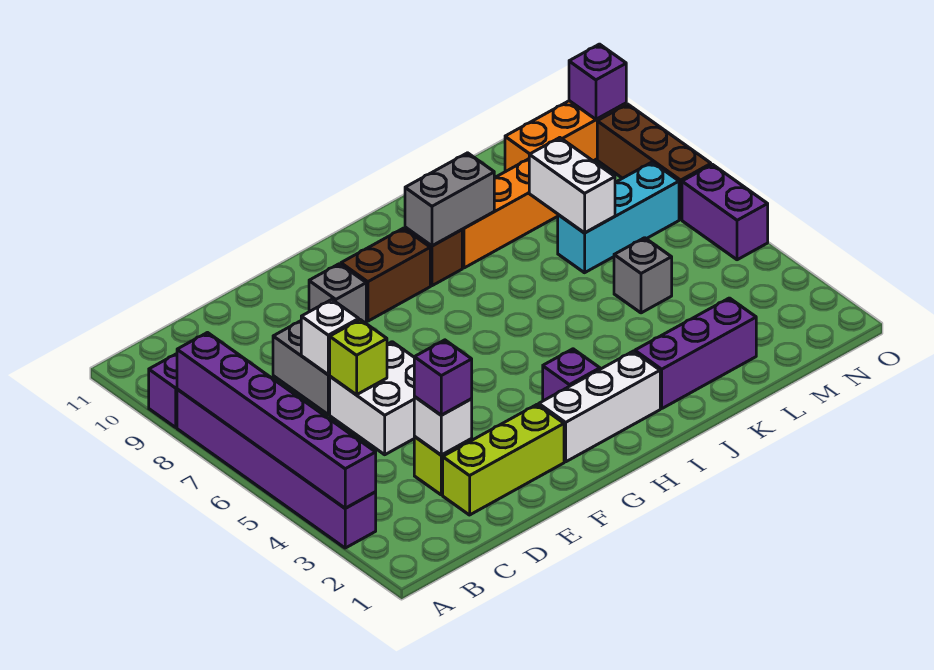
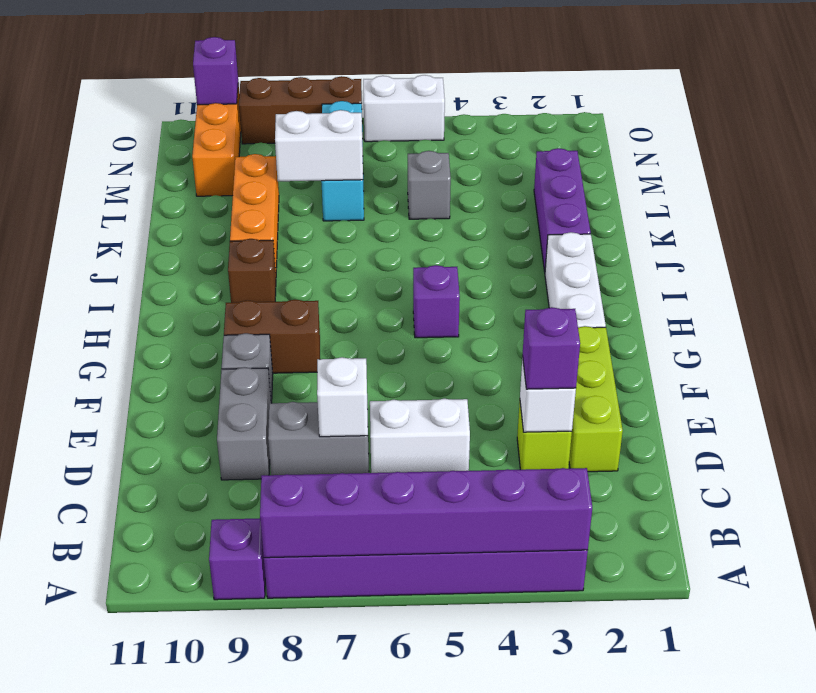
white brick D5:E6 level 1 -> white brick D5:D6 level 1
lime brick D6 level 2 -> none
brown brick G9:H9 level 1 -> brown brick G8:G9 level 1
purple brick H3 level 1 -> purple brick H5 level 1
grey brick I9:J9 level 2 -> grey brick D9:E9 level 1
purple brick O5:O6 level 1 -> white brick O5:O6 level 1

